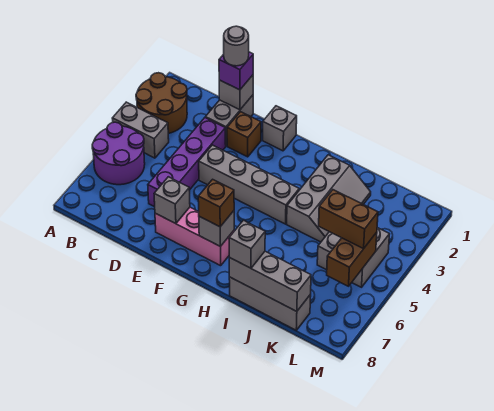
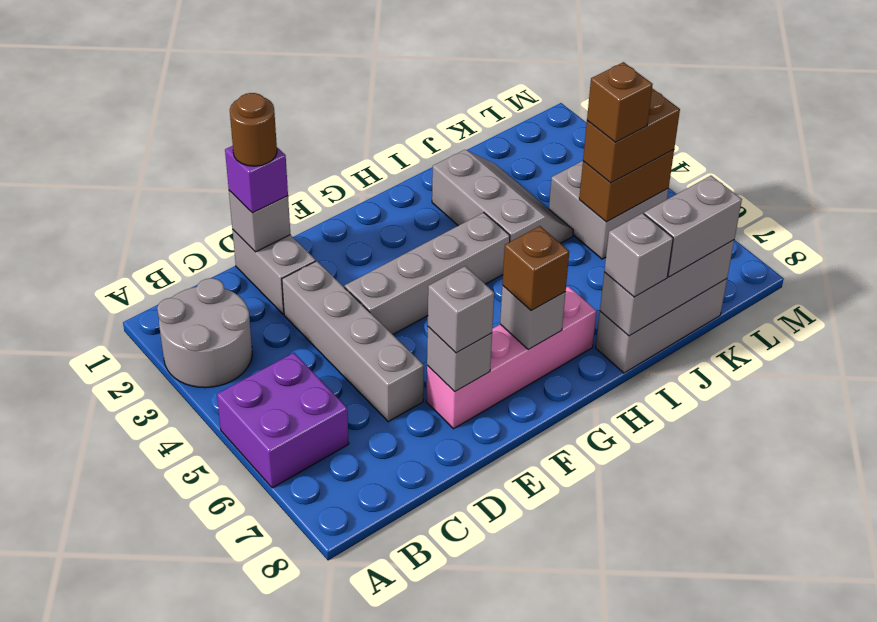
brown round brick A2:B3 level 1 -> grey round brick A2:B3 level 1
grey brick A4:B4 level 1 -> grey brick J8:K8 level 3
purple round brick A5:B6 level 1 -> purple brick A5:B6 level 1
grey round brick D1 level 4 -> brown round brick D1 level 4
purple brick D3:D6 level 1 -> grey brick D3:D6 level 1
brown brick E2 level 1 -> brown brick K5 level 4
pink brick E7:G7 level 1 -> pink brick E7:H7 level 1
grey brick F1 level 1 -> grey brick E7 level 3
brown brick L5:L6 level 2 -> brown brick K5:L5 level 2

